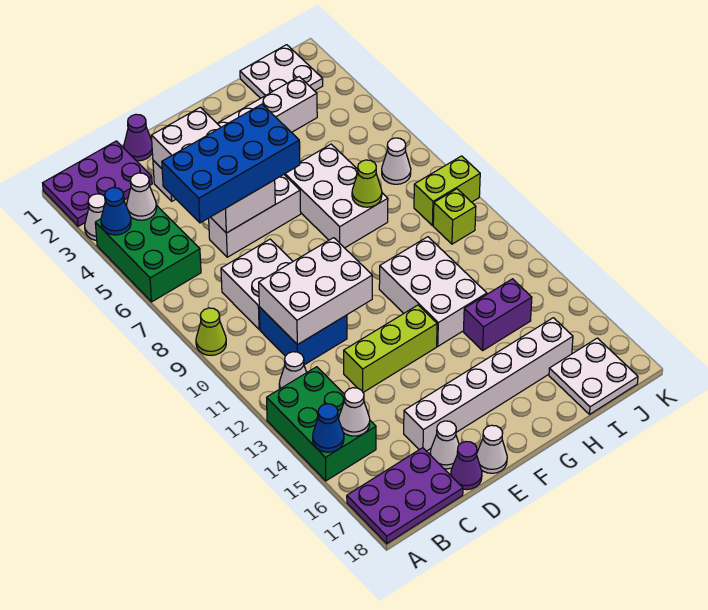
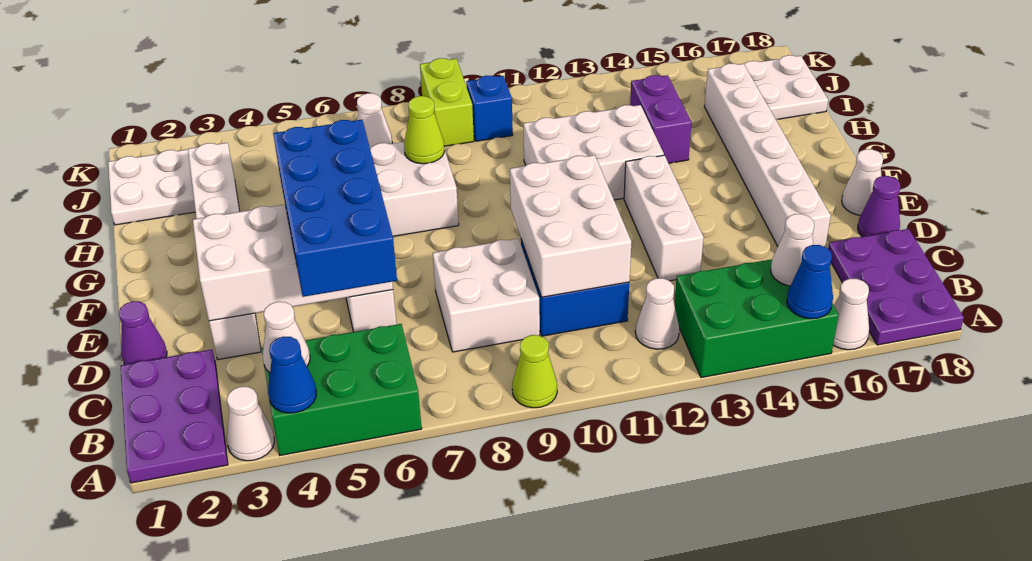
lime brick D13:F13 level 1 -> white brick D13:F13 level 1
white cone D17 level 1 -> white cone A16 level 1
lime brick J10 level 1 -> blue brick J10 level 1

